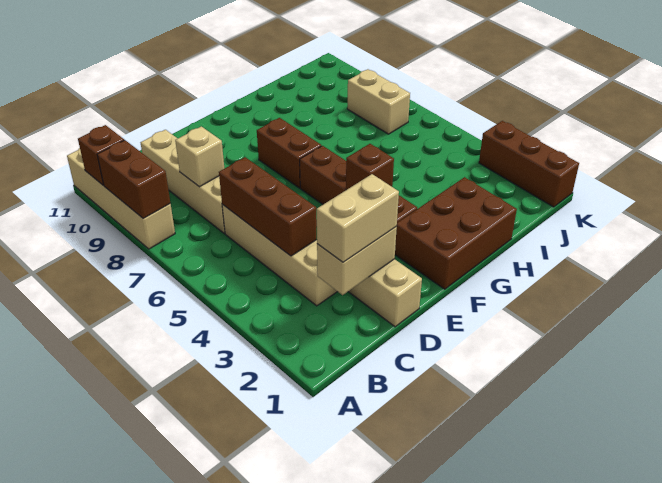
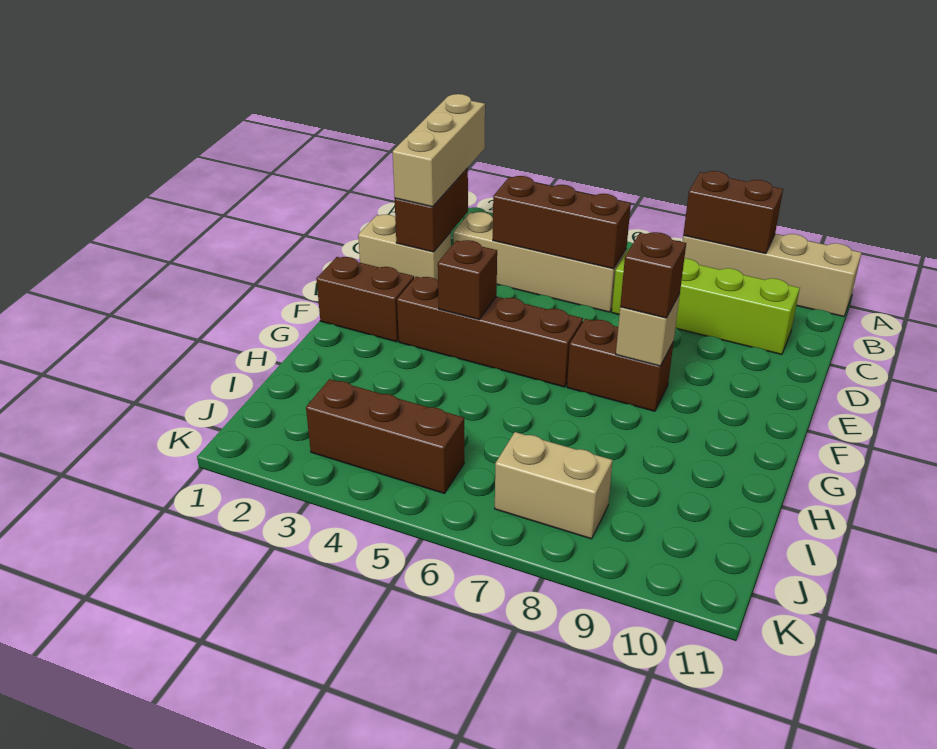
brown brick A10 level 2 -> brown brick F8 level 3
tan brick C2:D2 level 2 -> brown brick C2:D2 level 2
tan brick C2:D2 level 3 -> tan brick B2:D2 level 3
tan brick C7:C10 level 1 -> lime brick C7:C10 level 1
tan brick C8 level 2 -> tan brick F8 level 2
brown brick F1:H2 level 1 -> brown brick F1:F2 level 1
brown brick K1:K3 level 1 -> brown brick J3:J5 level 1

